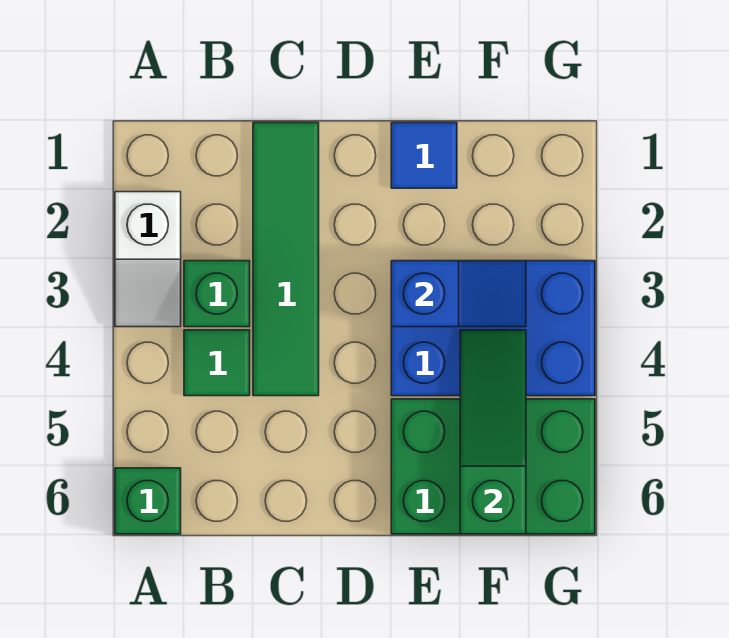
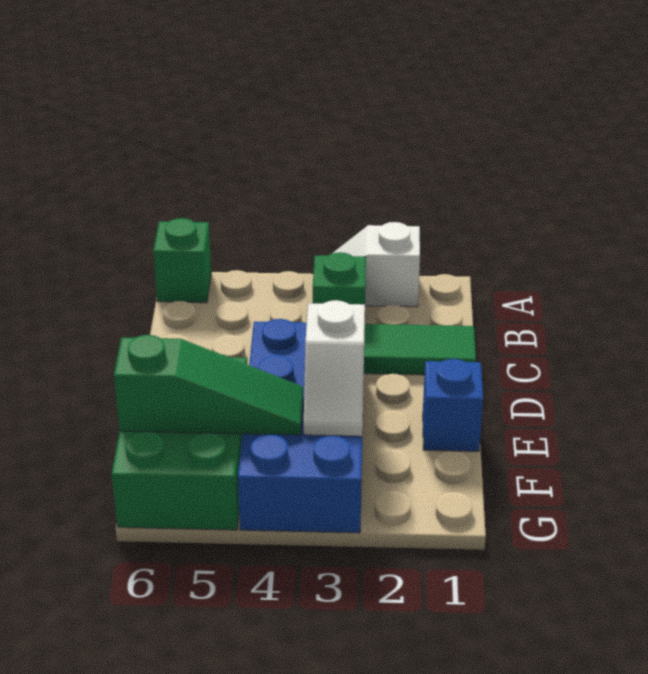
green tile B4 level 1 -> none
blue tile E1 level 1 -> blue brick E1 level 1
blue brick E3:G4 level 1 -> blue brick D3:G4 level 1
blue slope E3:F3 level 2 top E -> white slope E3:F3 level 2 top E

